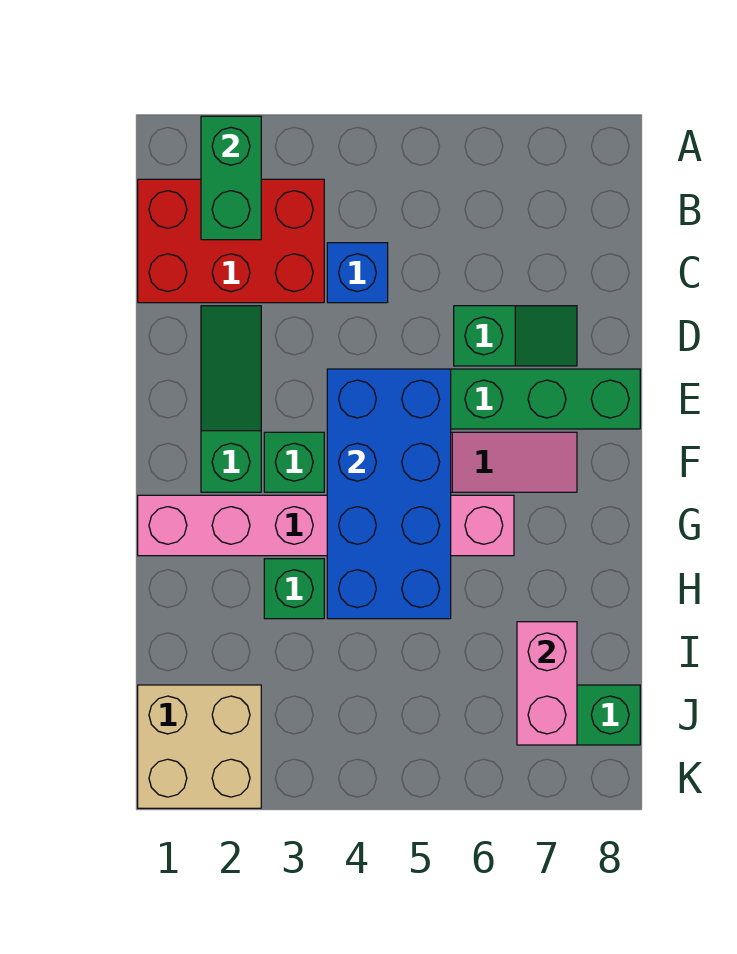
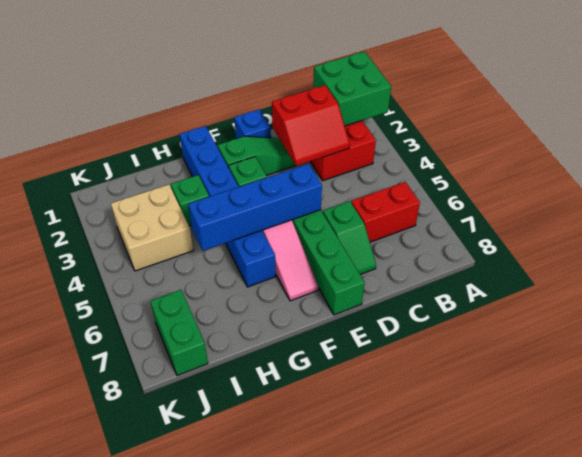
green brick A2:B2 level 2 -> green brick A1:B2 level 2
none -> red brick B6:C6 level 1
none -> red slope C2:D3 level 2 top 2
blue brick C4 level 1 -> blue brick E1 level 1
blue brick E4:H5 level 2 -> blue brick E5:H5 level 2
pink brick G1:G6 level 1 -> blue brick G1:G6 level 1
pink brick I7:J7 level 2 -> none
tan brick J1:K2 level 1 -> tan brick I3:J4 level 1

